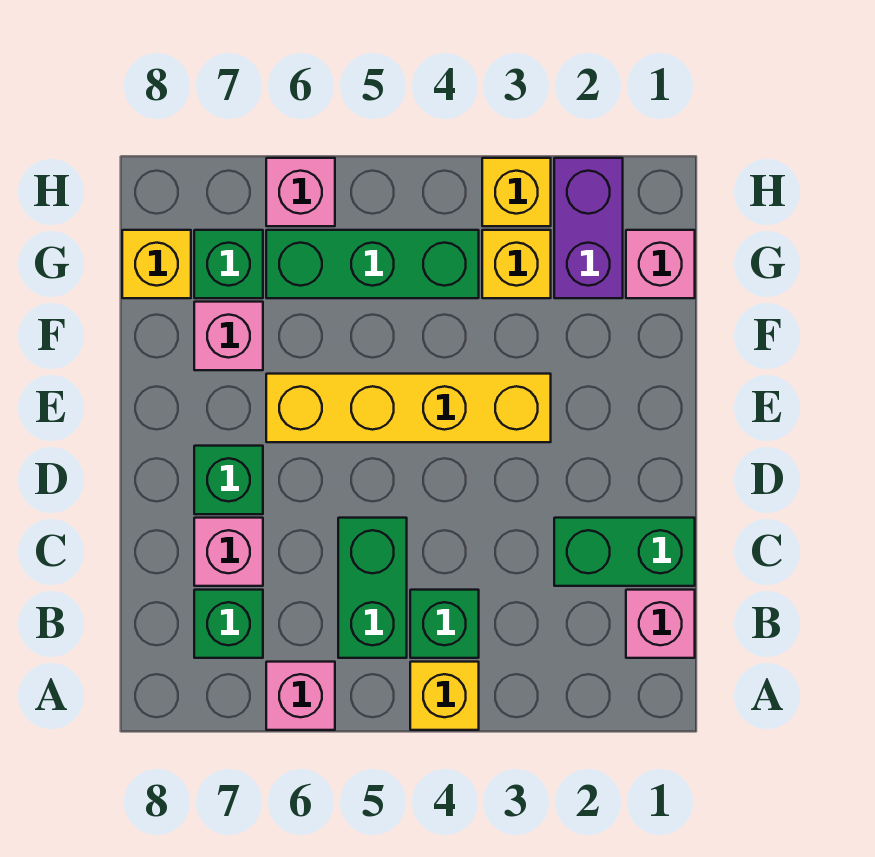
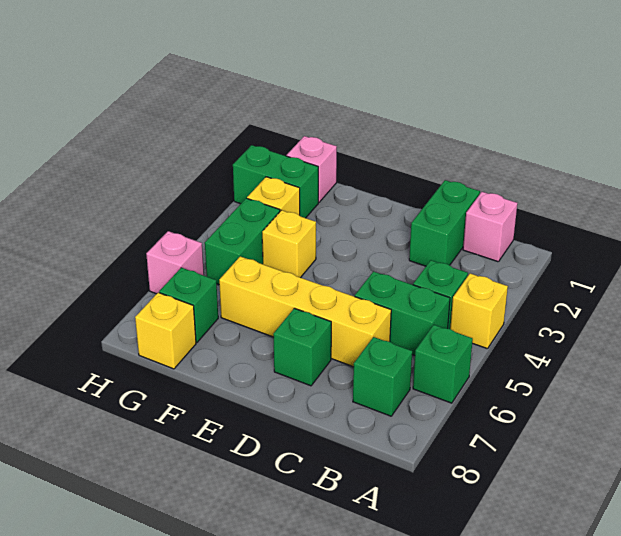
pink brick A6 level 1 -> green brick A6 level 1
pink brick C7 level 1 -> none
yellow brick E3:E6 level 1 -> yellow brick C6:F6 level 1
pink brick F7 level 1 -> none
purple brick G2:H2 level 1 -> green brick G2:H2 level 1
green brick G4:G6 level 1 -> green brick G4:G5 level 1
yellow brick H3 level 1 -> yellow brick F4 level 1

